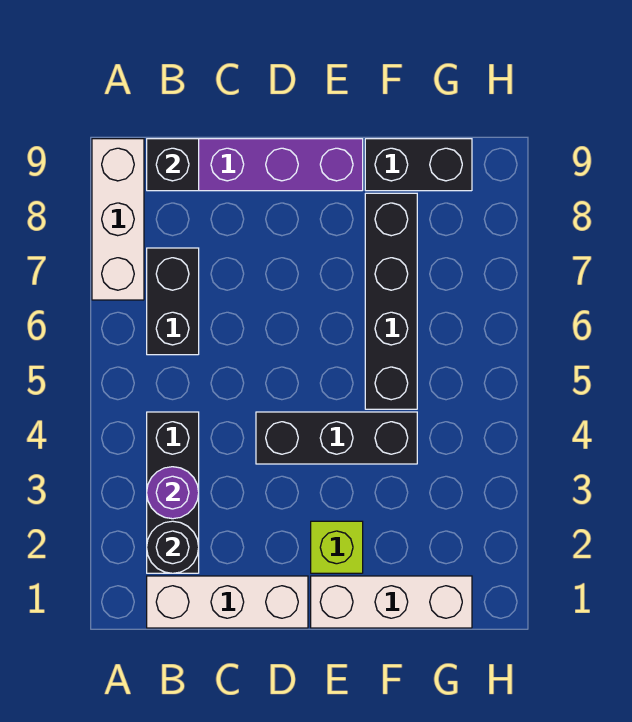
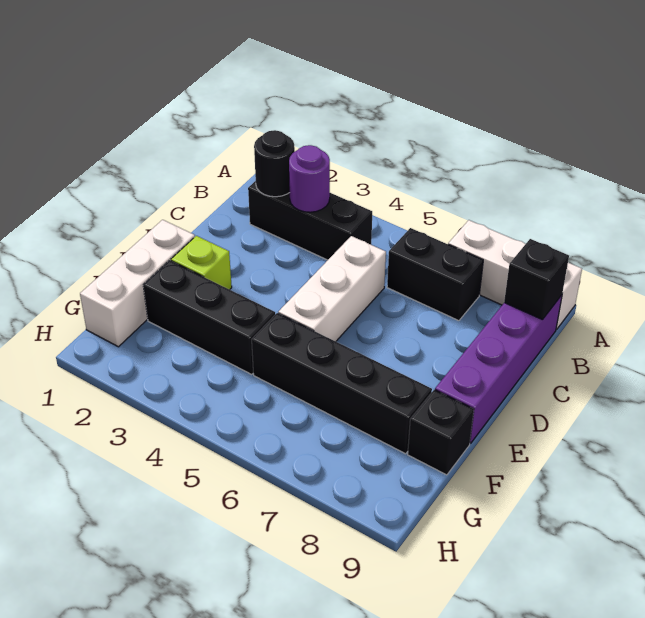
white brick B1:D1 level 1 -> white brick C5:E5 level 1
black brick D4:F4 level 1 -> black brick F2:F4 level 1
black brick F9:G9 level 1 -> black brick F9 level 1

